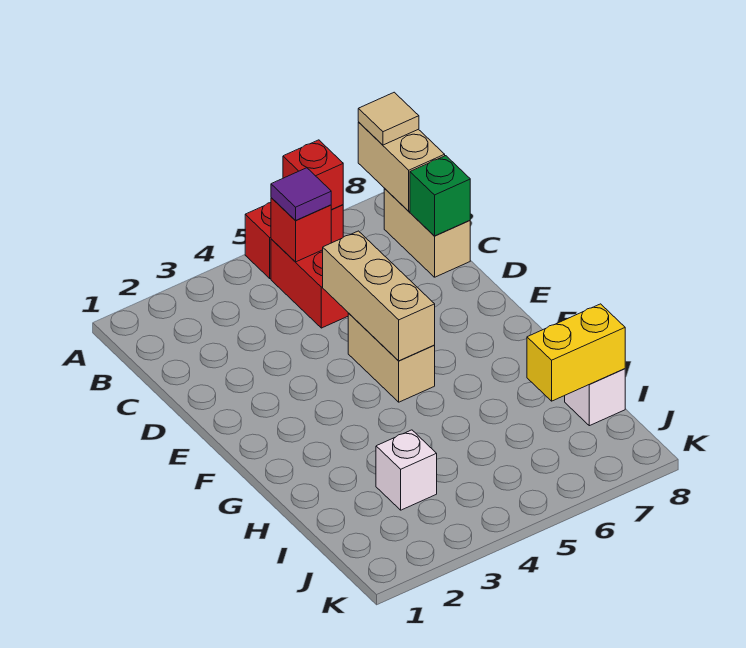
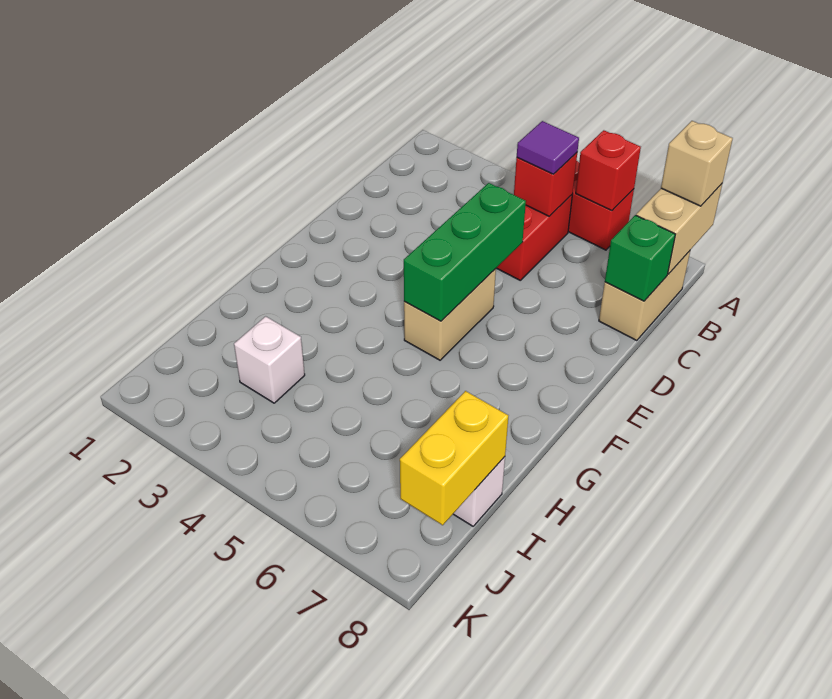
tan tile A8 level 3 -> tan brick A8 level 3
tan brick D5:F5 level 2 -> green brick D5:F5 level 2
yellow brick I7:I8 level 2 -> yellow brick I8:J8 level 2

